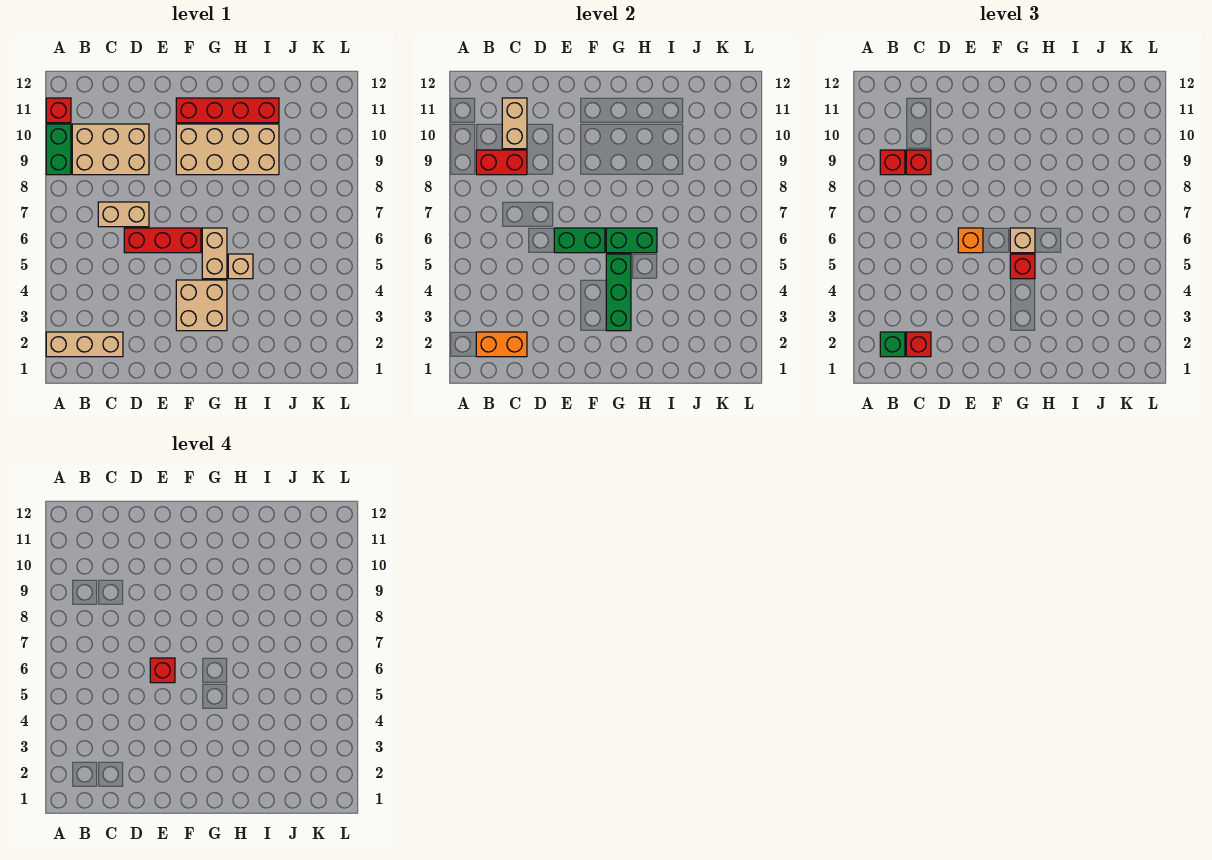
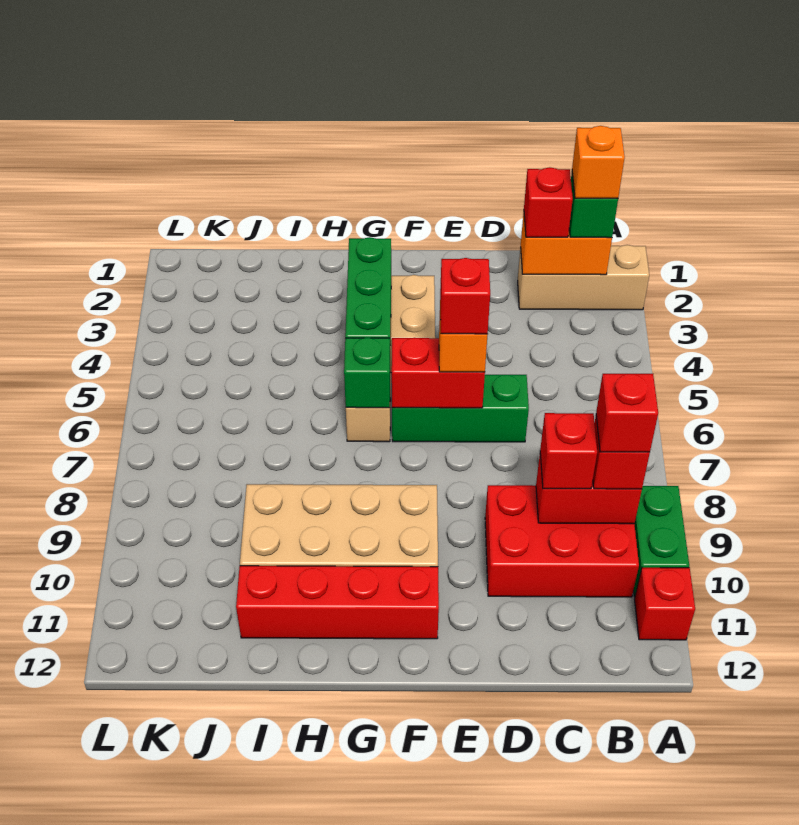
none -> orange brick B2 level 4
tan brick B9:D10 level 1 -> red brick B9:D10 level 1
tan brick C7:D7 level 1 -> none
tan brick C10:C11 level 2 -> none
red brick D6:F6 level 1 -> green brick D6:F6 level 1
green brick E6:F6 level 2 -> red brick E6:F6 level 2
red brick G5 level 3 -> red brick B9 level 4
green brick G6:H6 level 2 -> green brick G6 level 2
tan brick G6 level 3 -> none
tan brick H5 level 1 -> none

